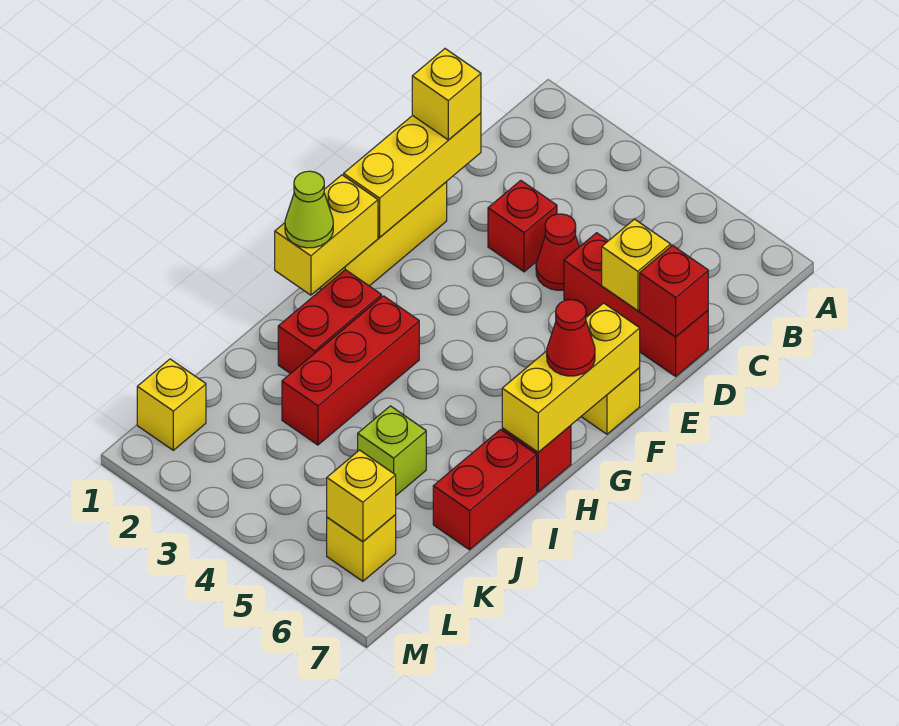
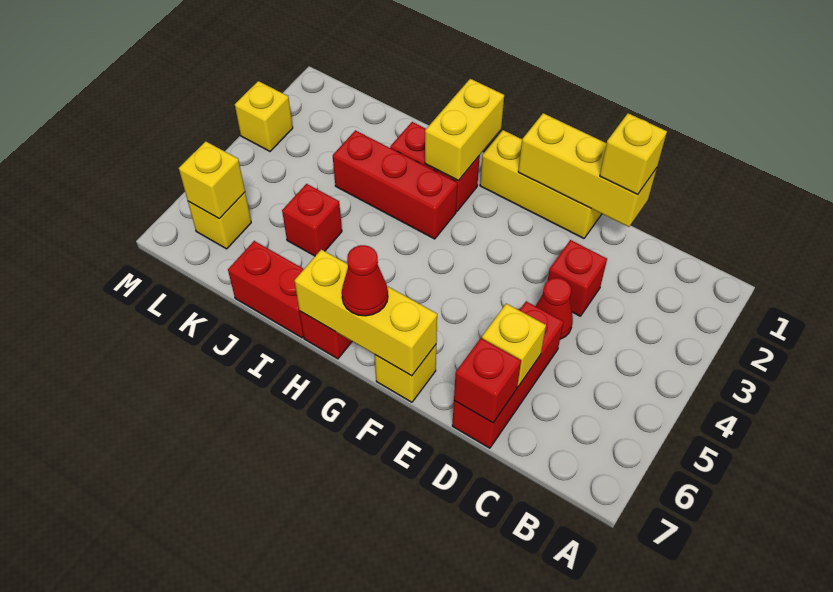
yellow brick G1:H1 level 2 -> yellow brick H1:H2 level 2
lime cone H1 level 3 -> none
lime brick J5 level 1 -> red brick J5 level 1
yellow brick L1 level 1 -> yellow brick M3 level 1

